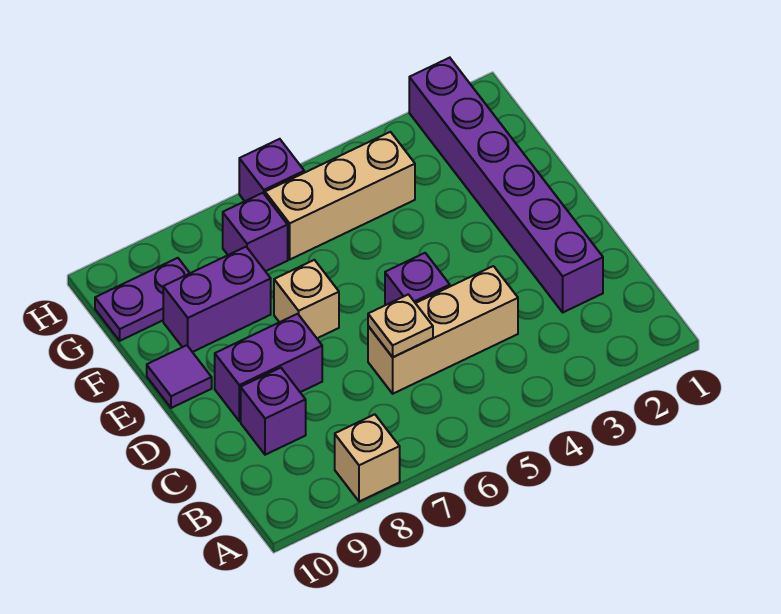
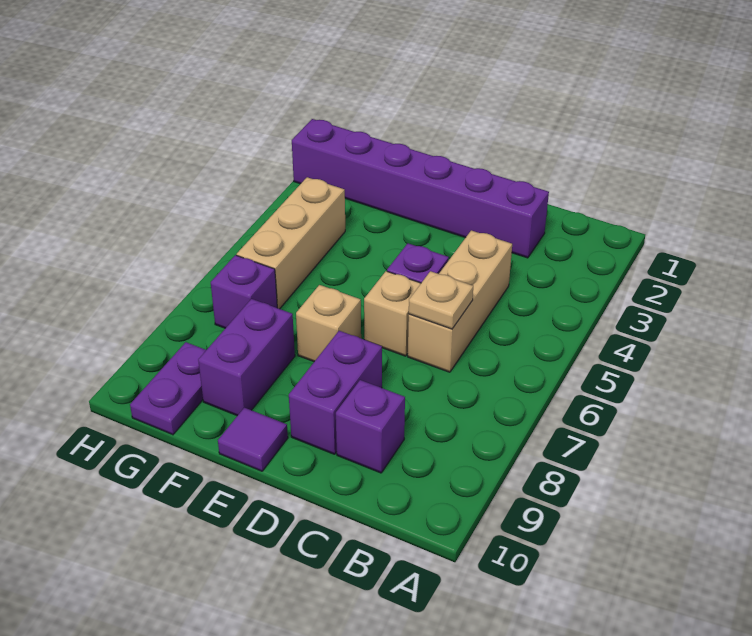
tan brick A8 level 1 -> tan brick D6 level 1
purple brick H6 level 1 -> none

